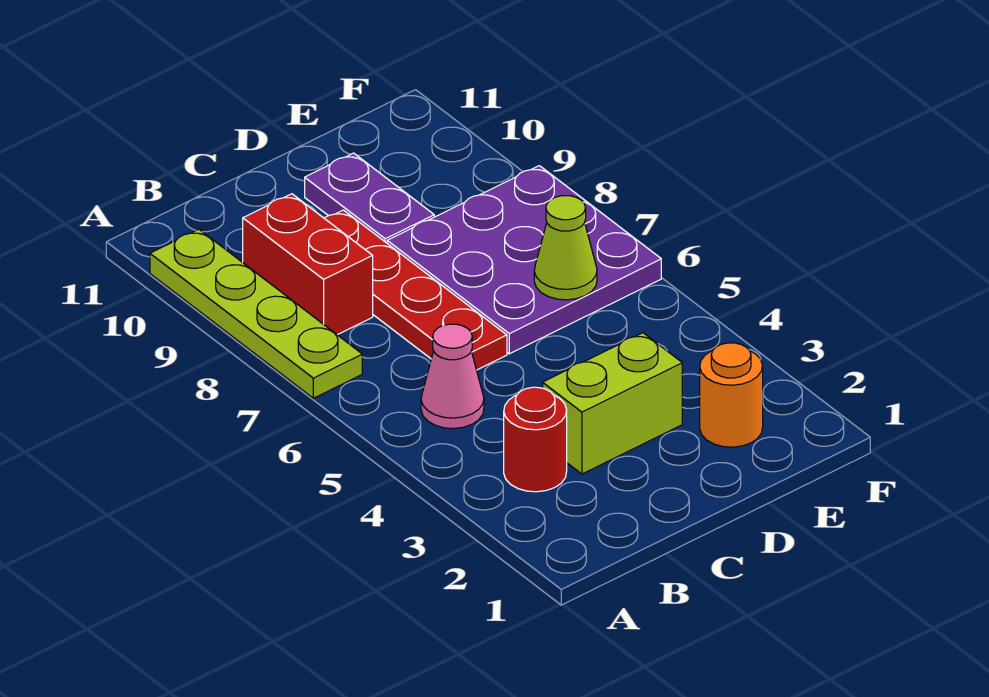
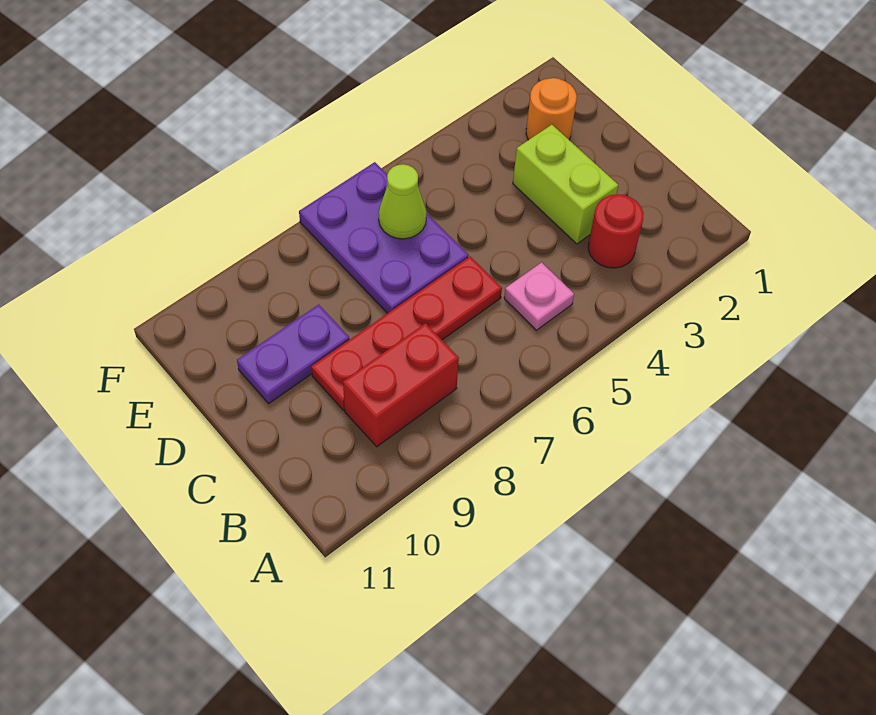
lime plate A7:A10 level 1 -> none
pink cone B5 level 1 -> pink plate B5 level 1
purple plate D6:F8 level 1 -> purple plate D6:F7 level 1

